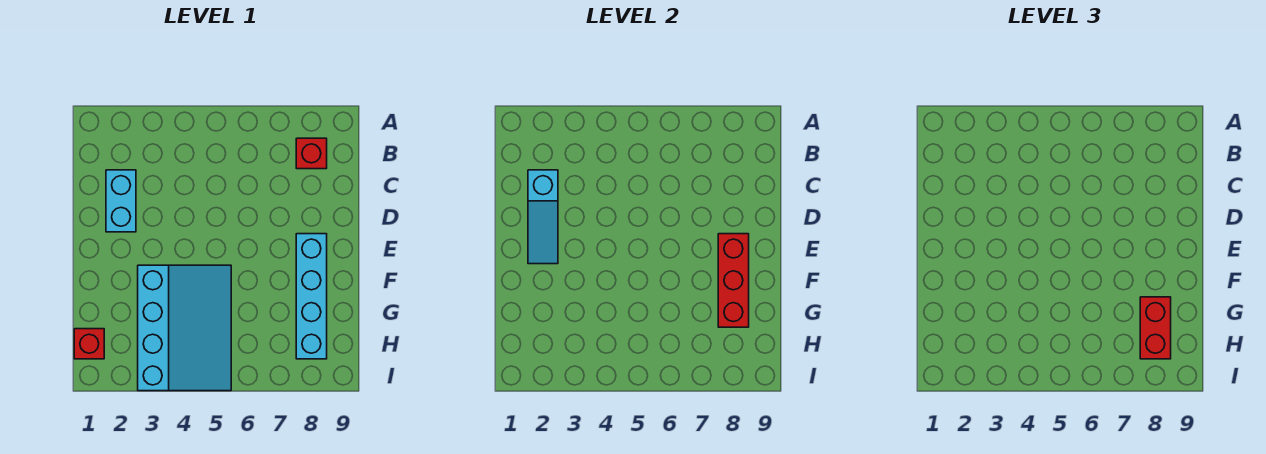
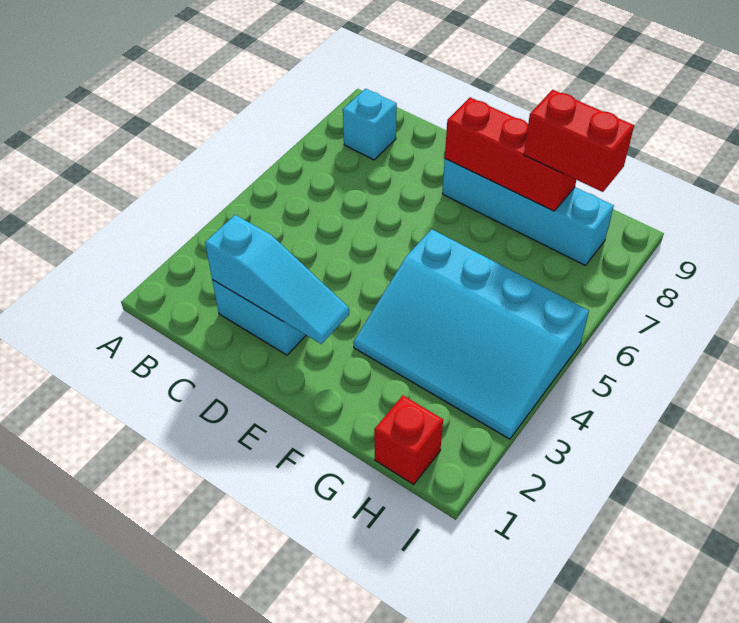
red brick B8 level 1 -> cyan brick B8 level 1
cyan slope F3:I5 level 1 top 3 -> cyan slope F3:I5 level 1 top 5

